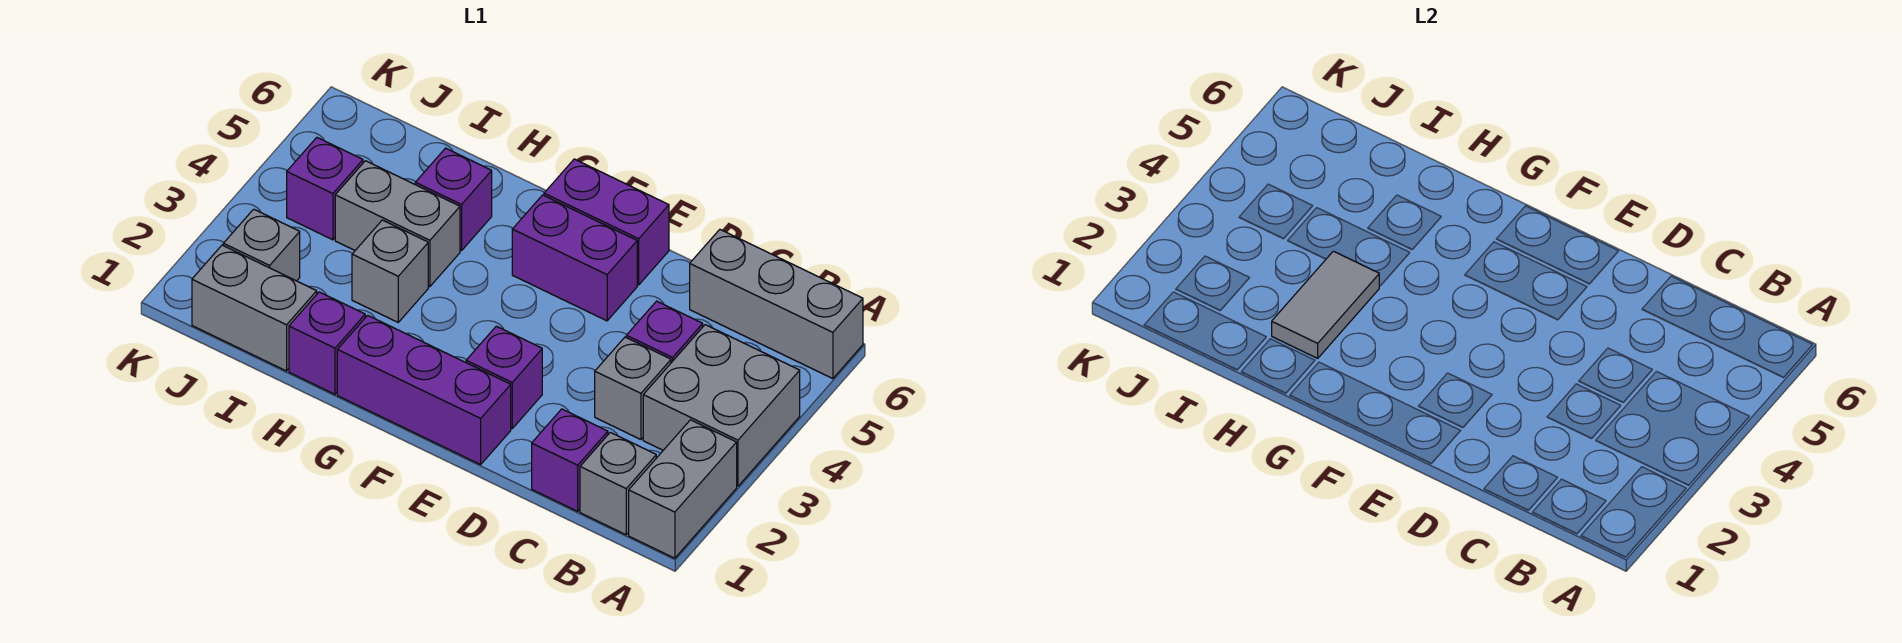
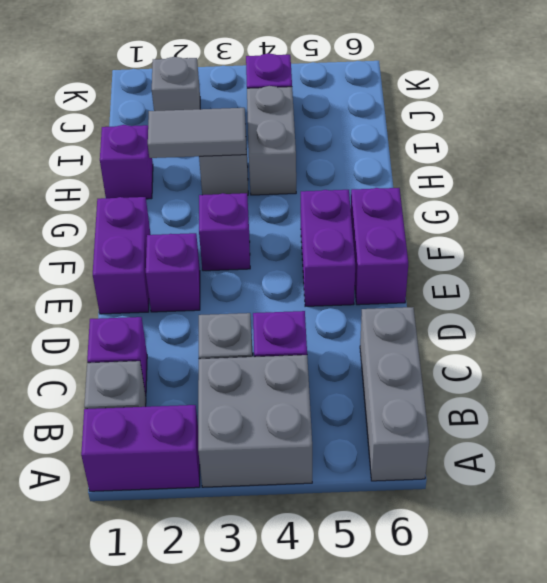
grey brick A1:A2 level 1 -> purple brick A1:A2 level 1
purple brick E1:G1 level 1 -> purple brick E1:F1 level 1
purple brick H5 level 1 -> purple brick F3 level 1
grey brick I1:J1 level 1 -> none

